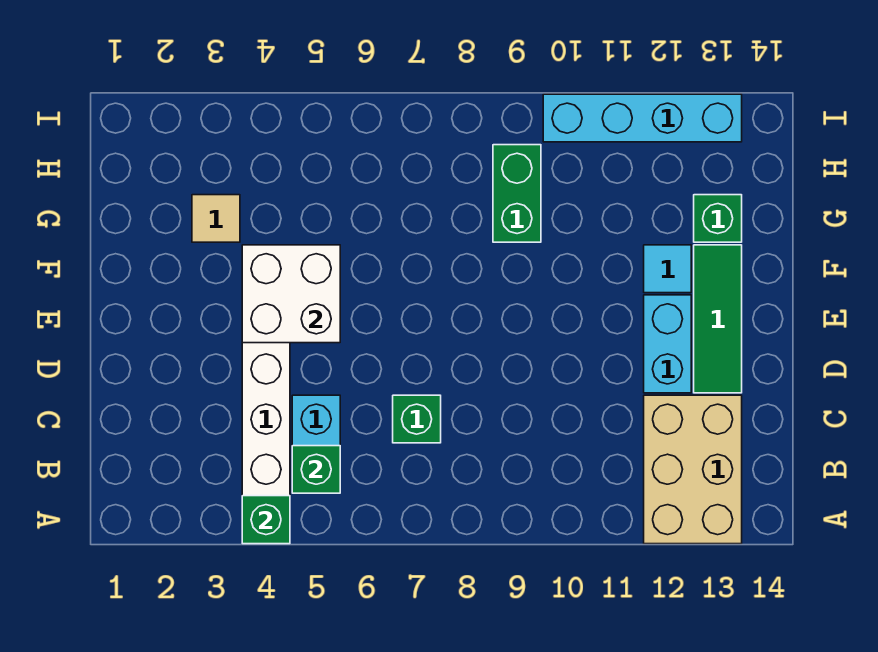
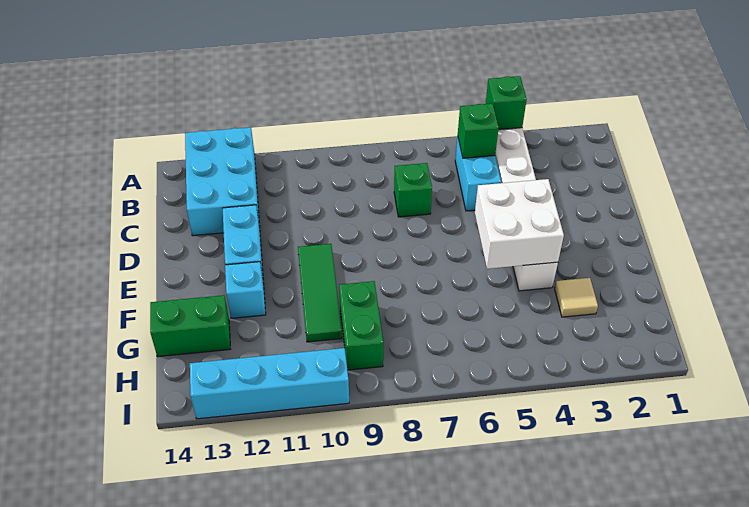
tan brick A12:C13 level 1 -> cyan brick A12:C13 level 1
green tile D13:F13 level 1 -> green tile E10:G10 level 1
cyan tile F12 level 1 -> cyan brick F12 level 1
green brick G13 level 1 -> green brick G13:G14 level 1

